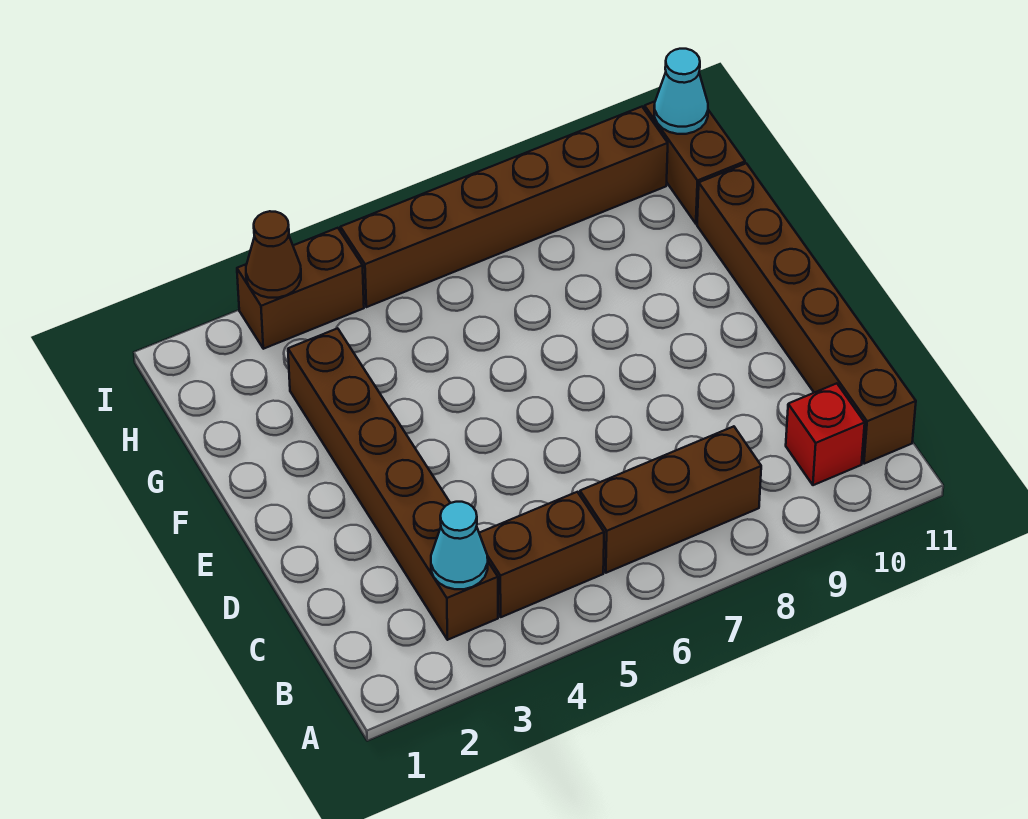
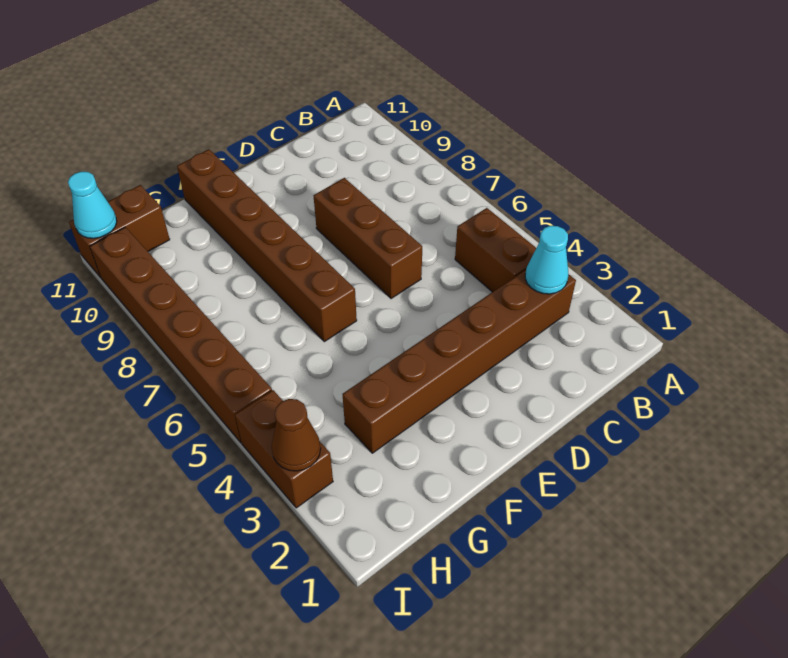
brown brick B6:B8 level 1 -> brown brick D6:D8 level 1
red brick B10 level 1 -> none
brown brick B11:G11 level 1 -> brown brick F6:F11 level 1

